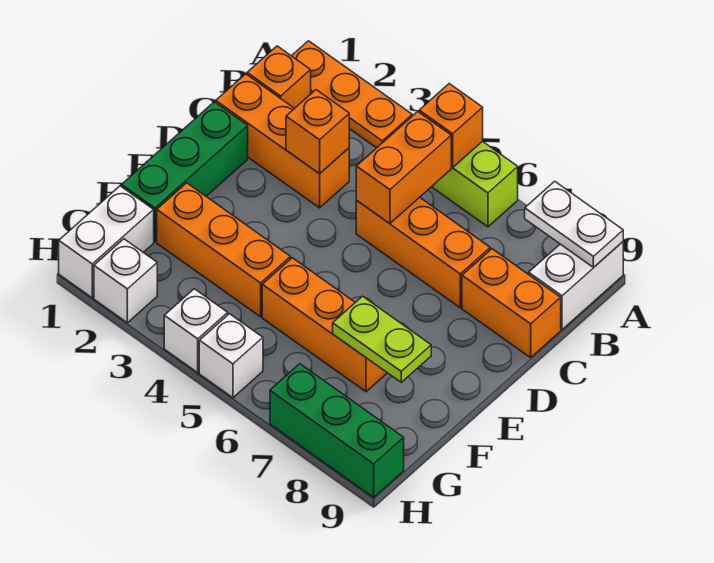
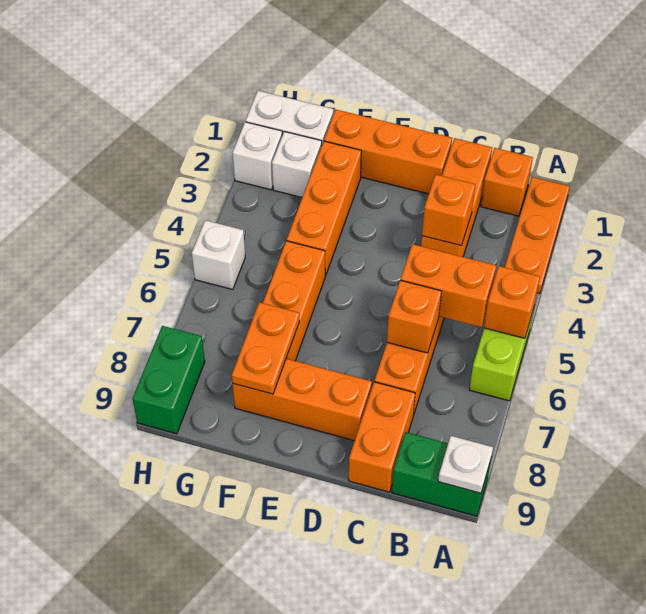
white plate A8:A9 level 2 -> white plate A9 level 2
white brick A9:B9 level 1 -> green brick A9:B9 level 1
none -> orange brick C6 level 2
green brick D1:F1 level 1 -> orange brick D1:F1 level 1
none -> orange brick D8:F8 level 1
lime plate F7:F8 level 2 -> orange plate F7:F8 level 2
white brick H4 level 1 -> white brick G2 level 1
green brick H7:H9 level 1 -> green brick H8:H9 level 1

